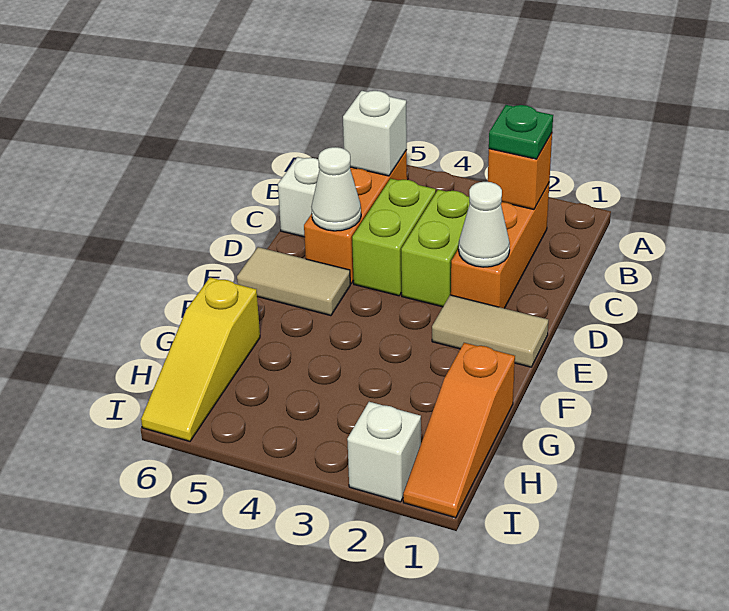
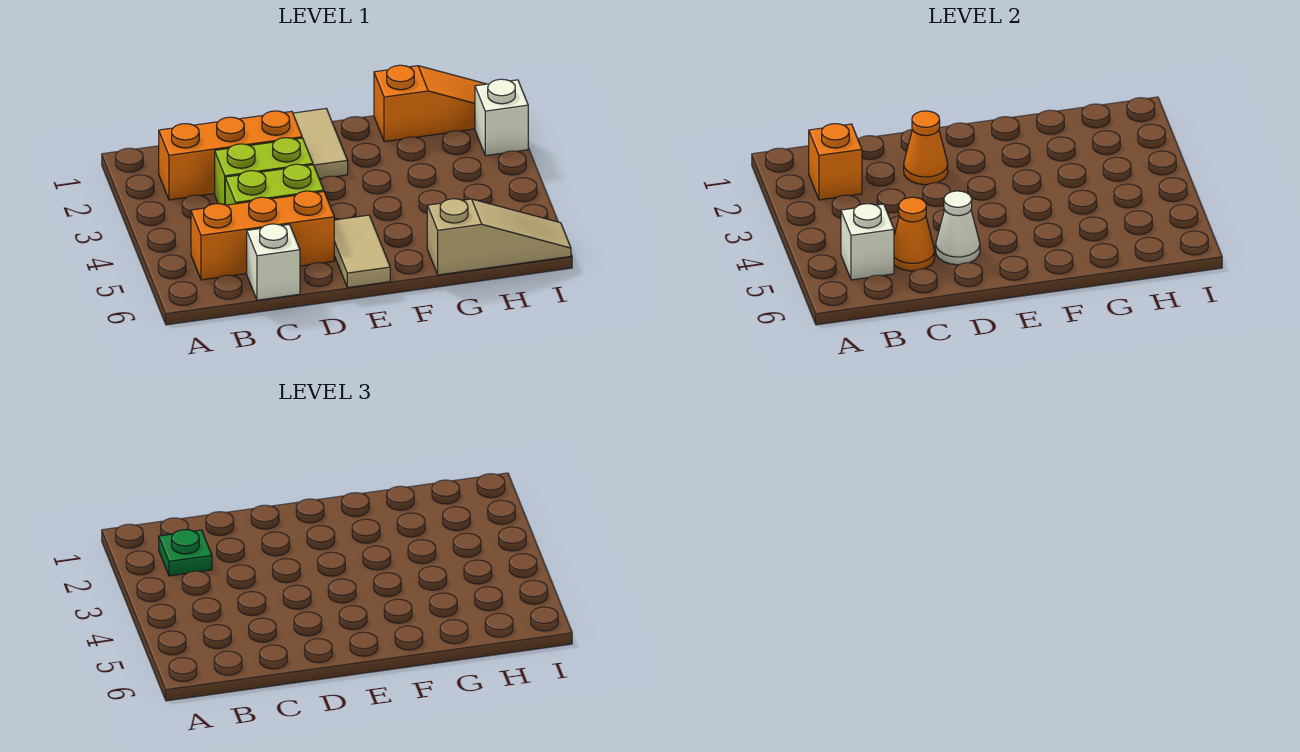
none -> orange cone C5 level 2
white cone D2 level 2 -> orange cone D2 level 2
yellow slope G6:I6 level 1 top G -> tan slope G6:I6 level 1 top G

